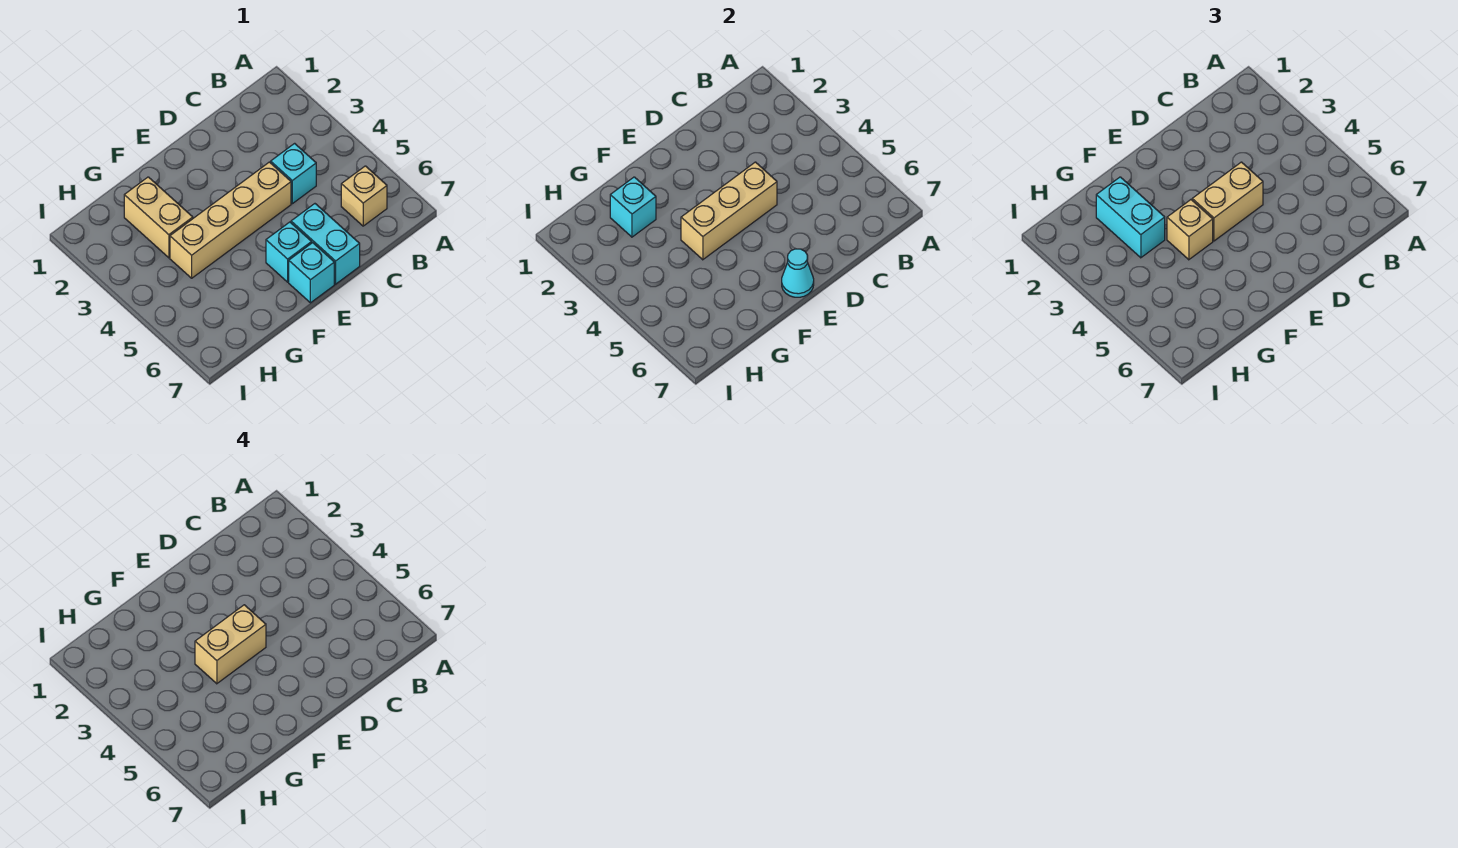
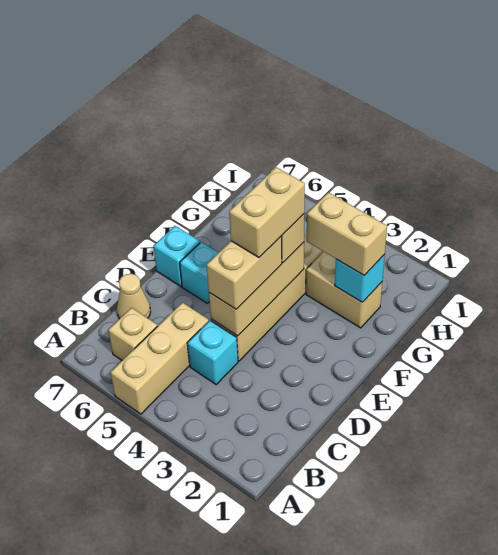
none -> tan brick A5:C5 level 1
none -> tan cone C7 level 1
cyan brick D6:D7 level 1 -> none
cyan cone E7 level 2 -> none
cyan brick G2:G3 level 3 -> tan brick G2:G3 level 3

